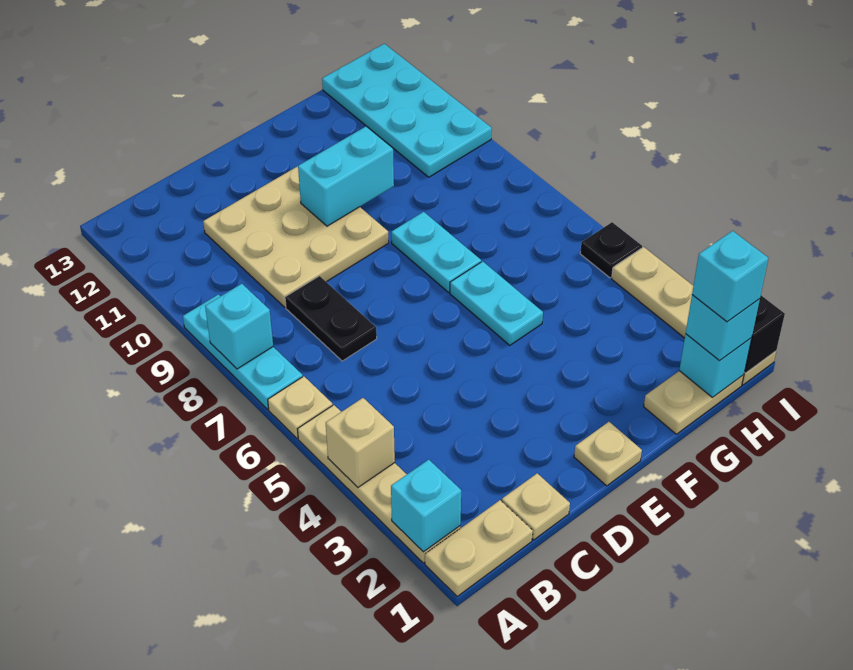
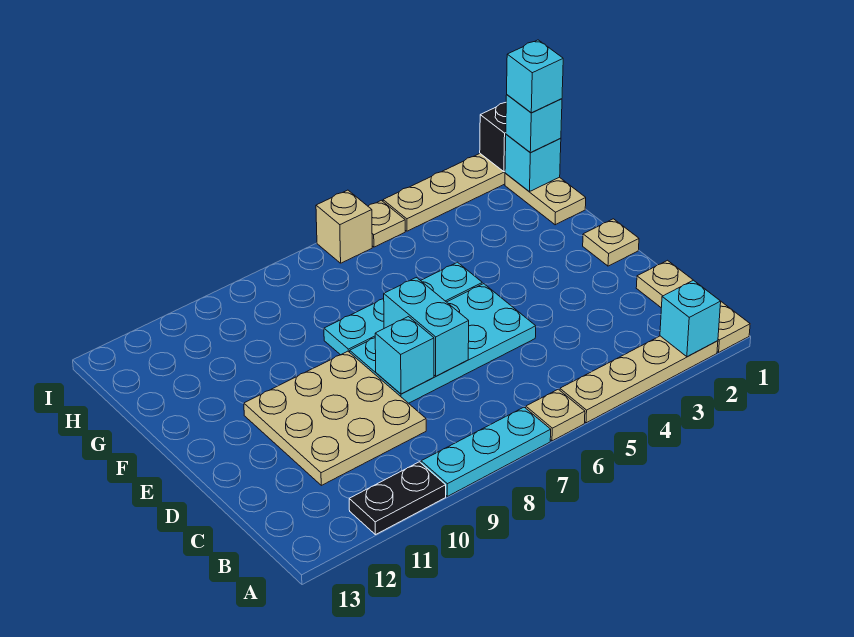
tan brick A4 level 2 -> tan brick I6 level 1
cyan brick A8 level 2 -> cyan brick D8 level 2
black plate C7:C8 level 1 -> black plate A10:A11 level 1
cyan brick E10:F10 level 2 -> cyan brick D7:E7 level 2
cyan plate H10:I13 level 1 -> cyan plate D5:E8 level 1
black plate I5 level 1 -> tan plate I5 level 1

